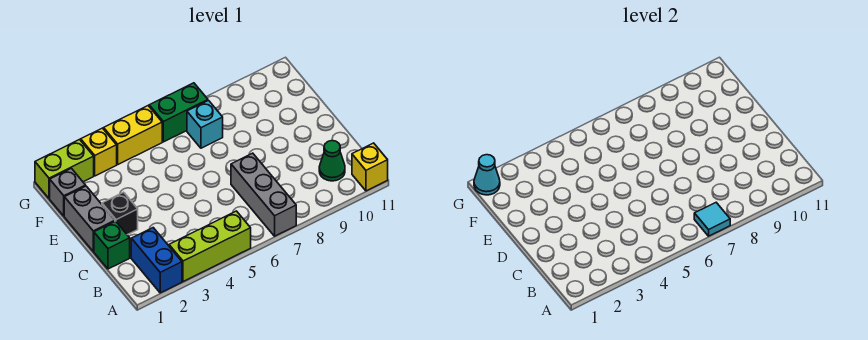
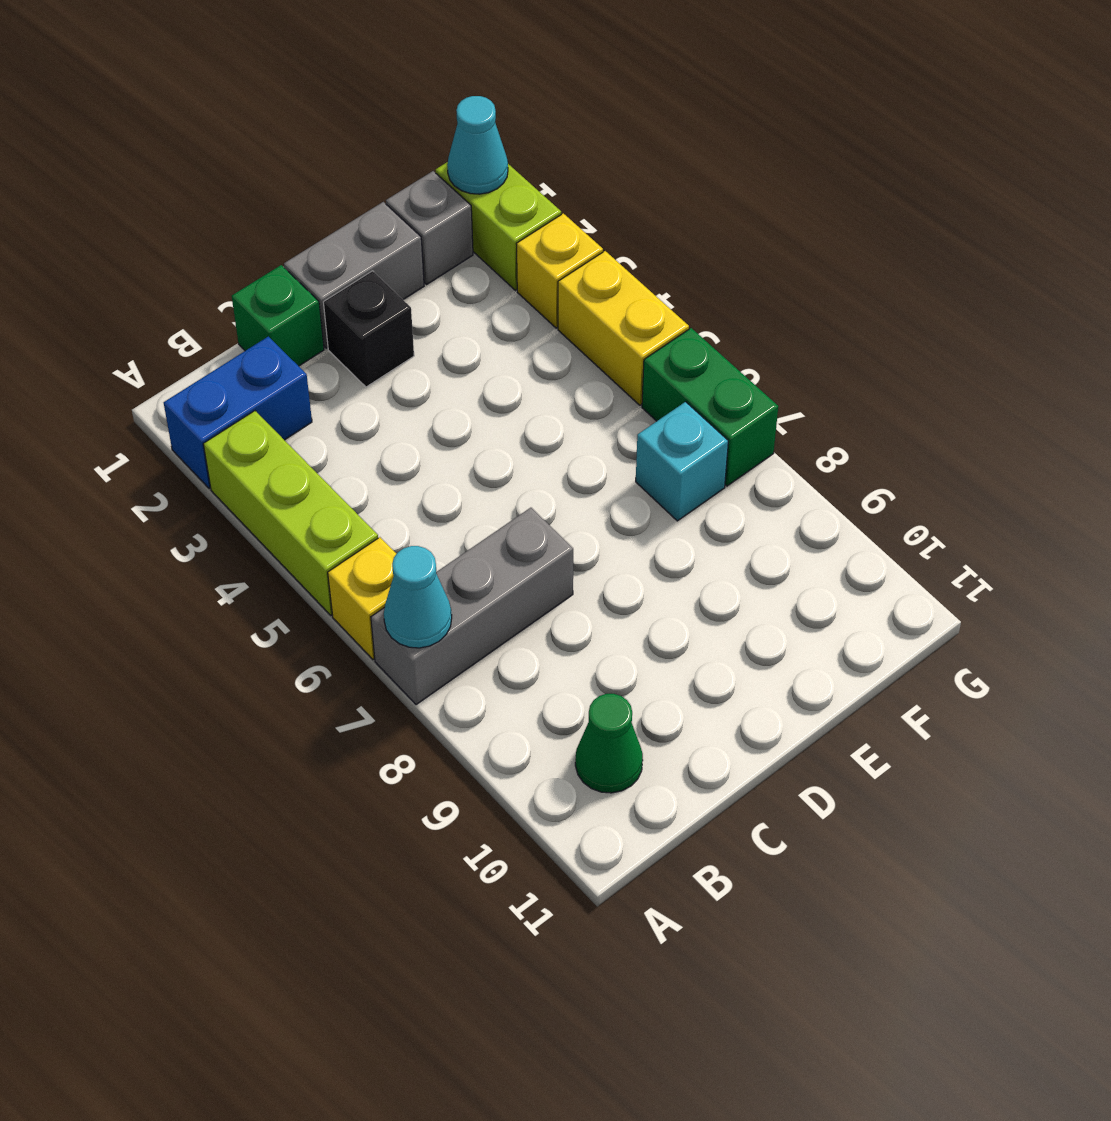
cyan tile A7 level 2 -> cyan cone A7 level 2
yellow brick A11 level 1 -> yellow brick A6 level 1

